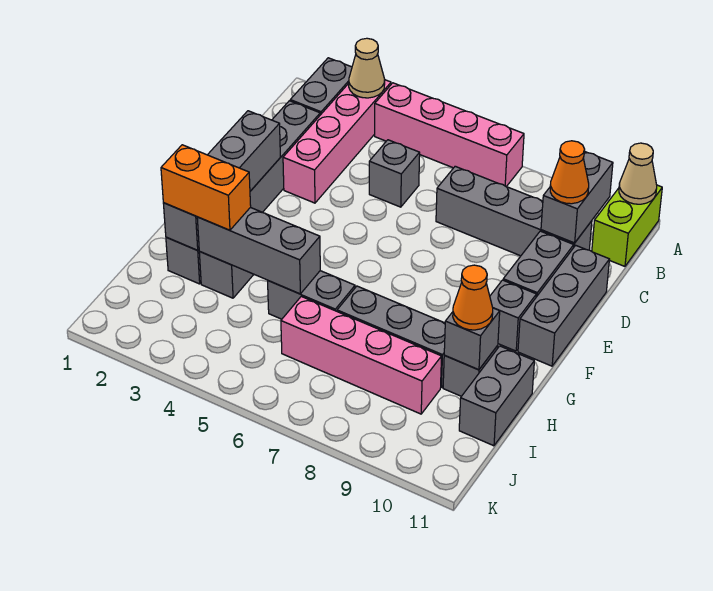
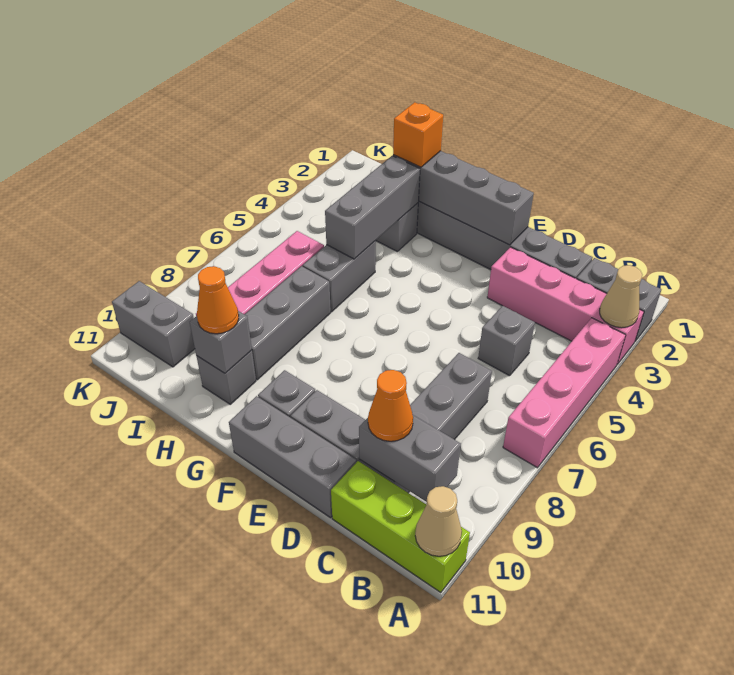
lime brick A11:B11 level 1 -> lime brick A11:C11 level 1
orange brick H2:H3 level 3 -> orange brick H2 level 3
grey brick H11:I11 level 1 -> grey brick J10:K10 level 1

